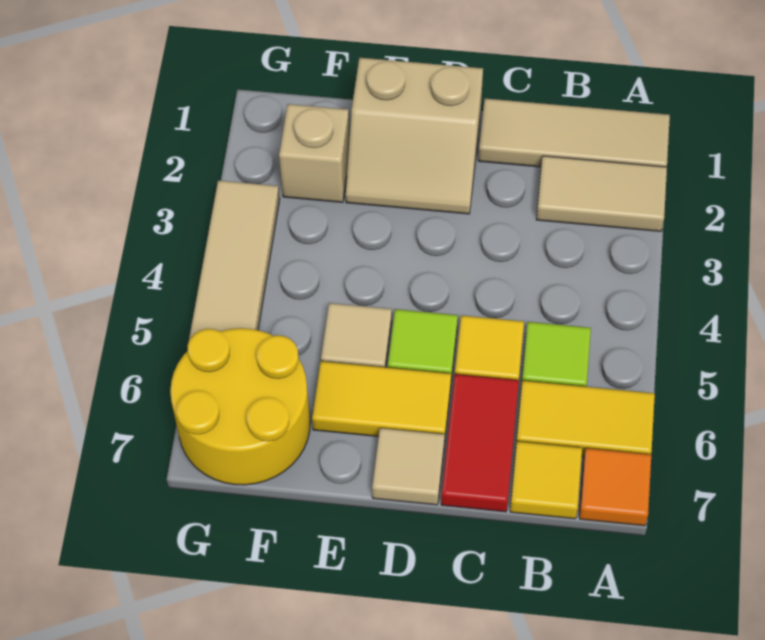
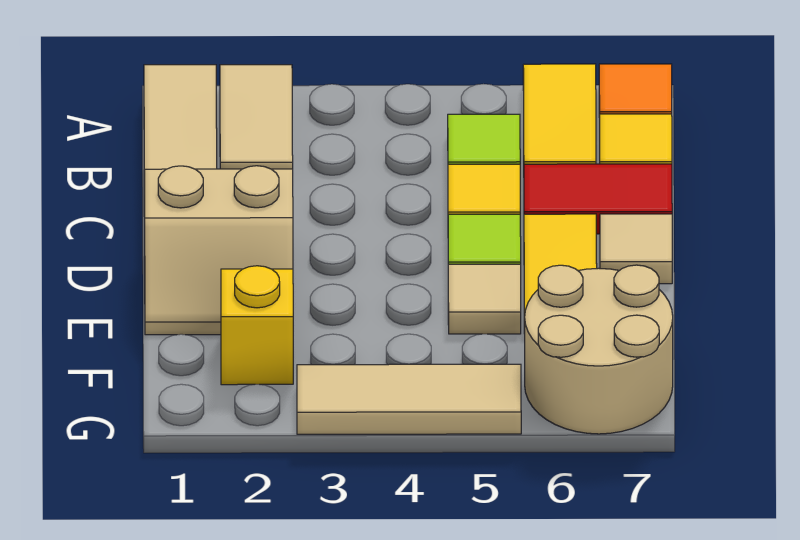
tan slope D1:E2 level 1 top 1 -> tan slope D1:E2 level 1 top D
tan brick F2 level 1 -> yellow brick F2 level 1
yellow round brick F6:G7 level 1 -> tan round brick F6:G7 level 1

